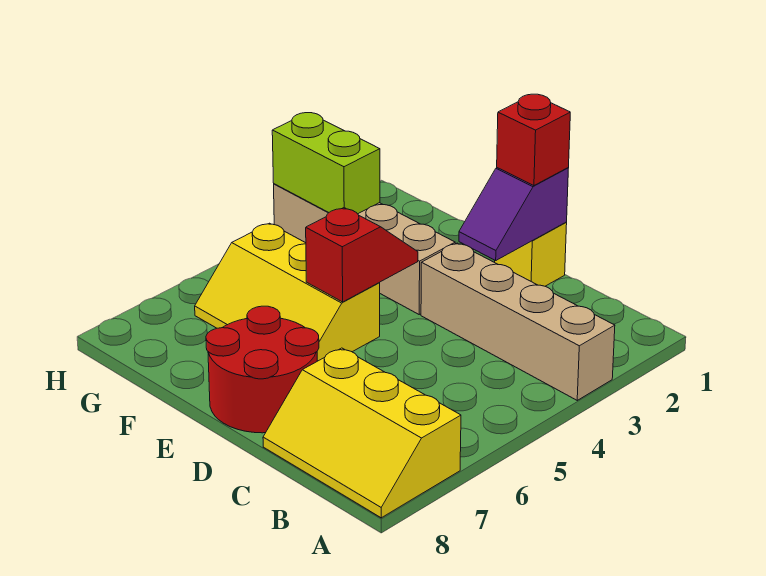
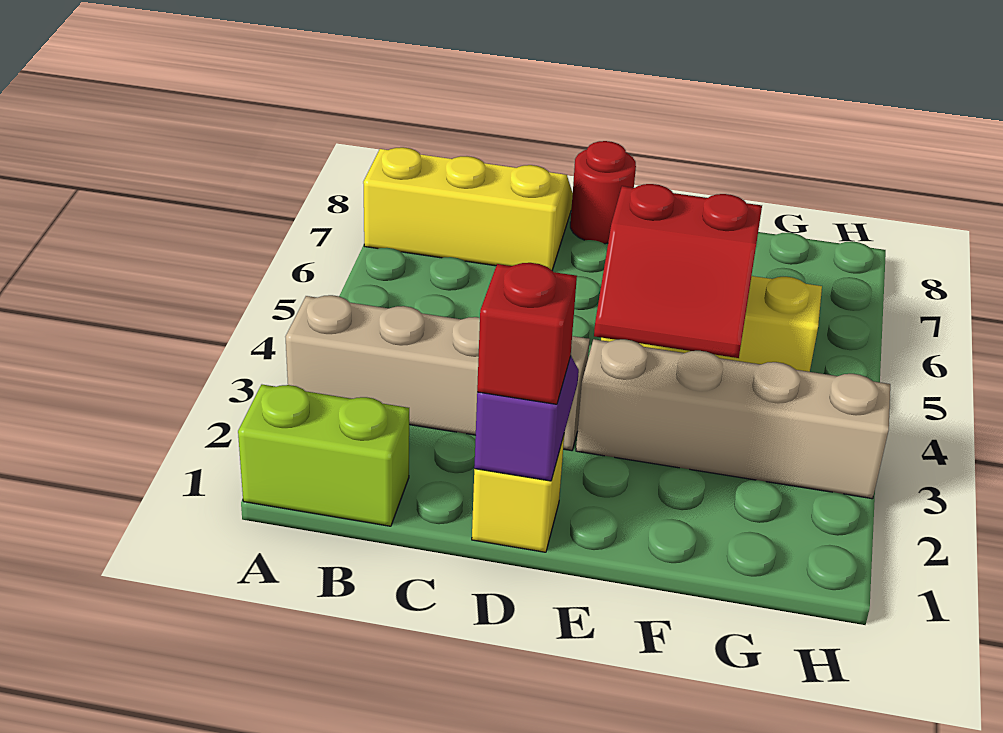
red round brick D7:E8 level 1 -> red round brick D8 level 1
red slope E4:E5 level 2 top 5 -> red slope E4:F5 level 2 top 5
lime brick G3:H3 level 2 -> lime brick A1:B1 level 1

